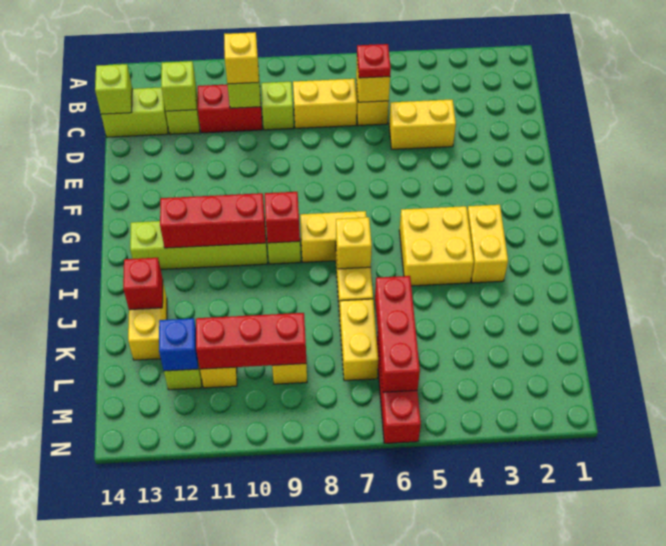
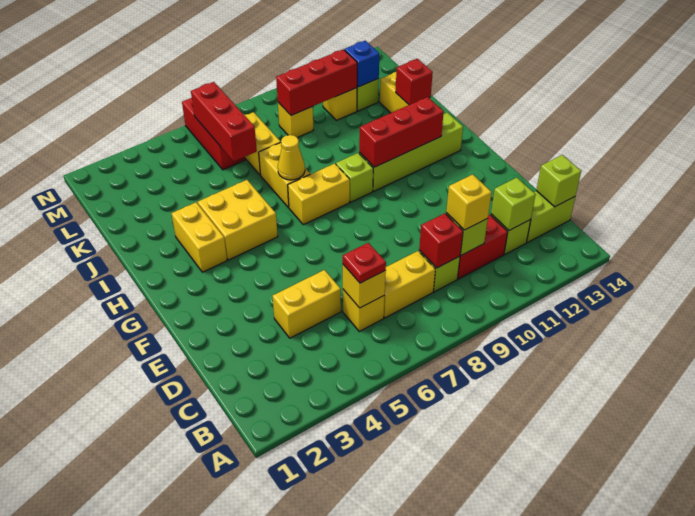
red brick H9 level 2 -> red brick C9 level 2
yellow brick I7 level 2 -> yellow cone I7 level 2

